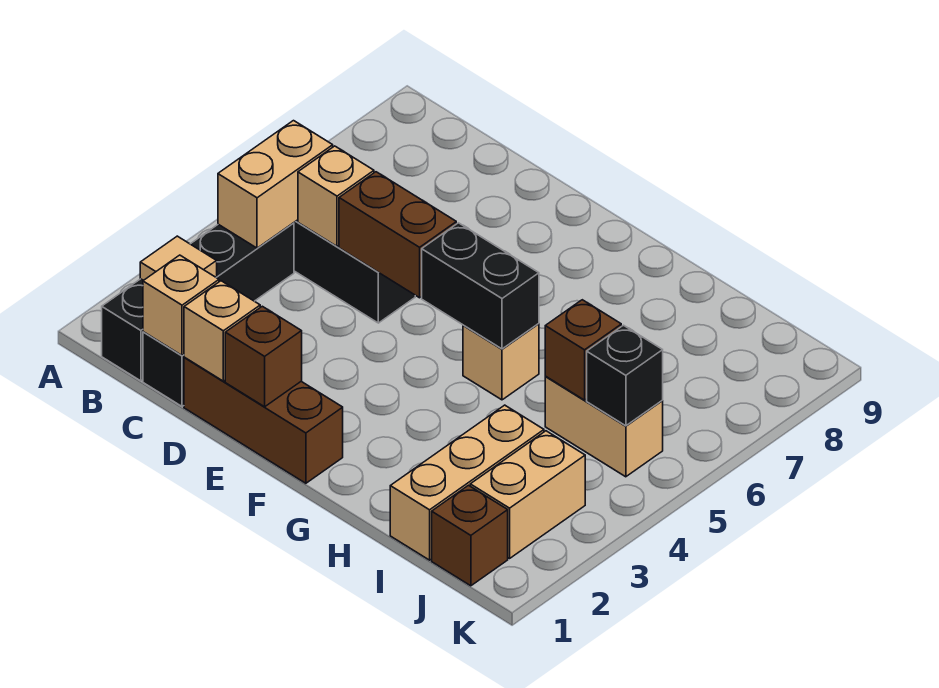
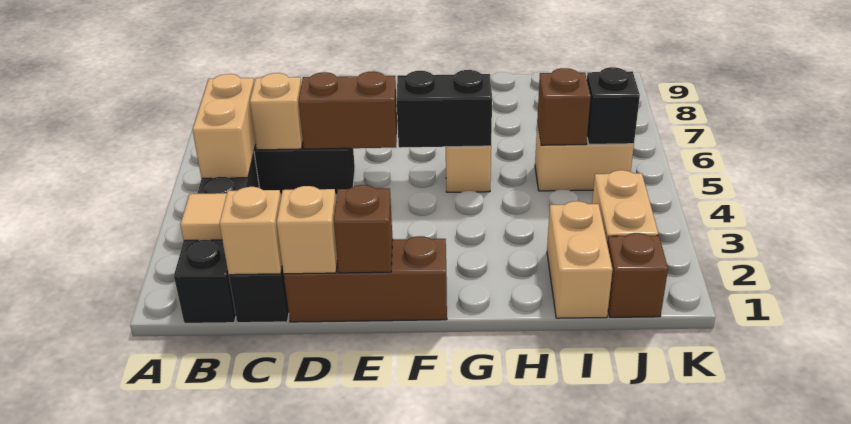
tan brick I1:I3 level 1 -> tan brick I1:I2 level 1

